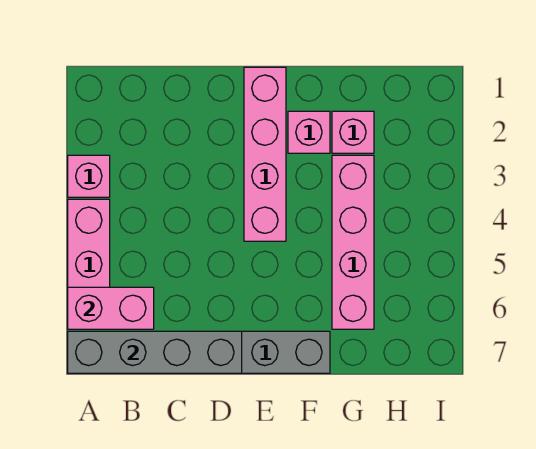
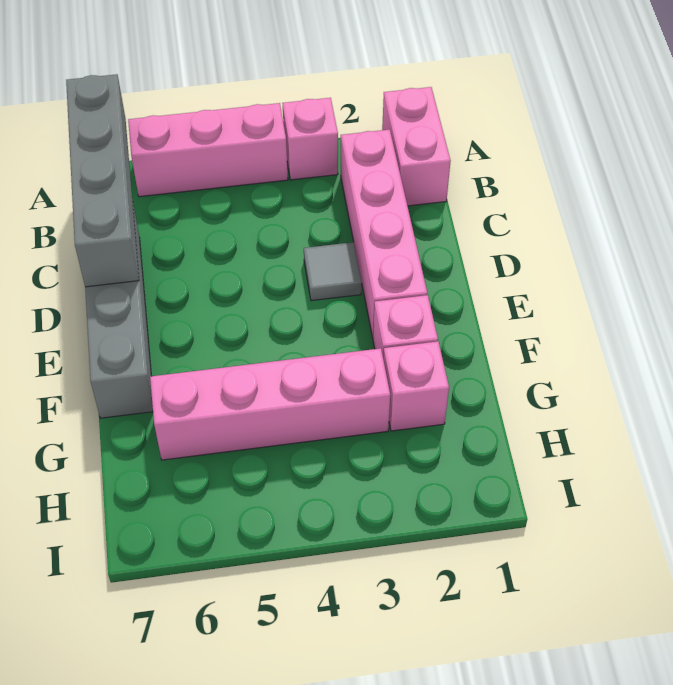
pink brick A6:B6 level 2 -> pink brick A1:B1 level 1
none -> grey tile D3 level 1
pink brick E1:E4 level 1 -> pink brick B2:E2 level 1

